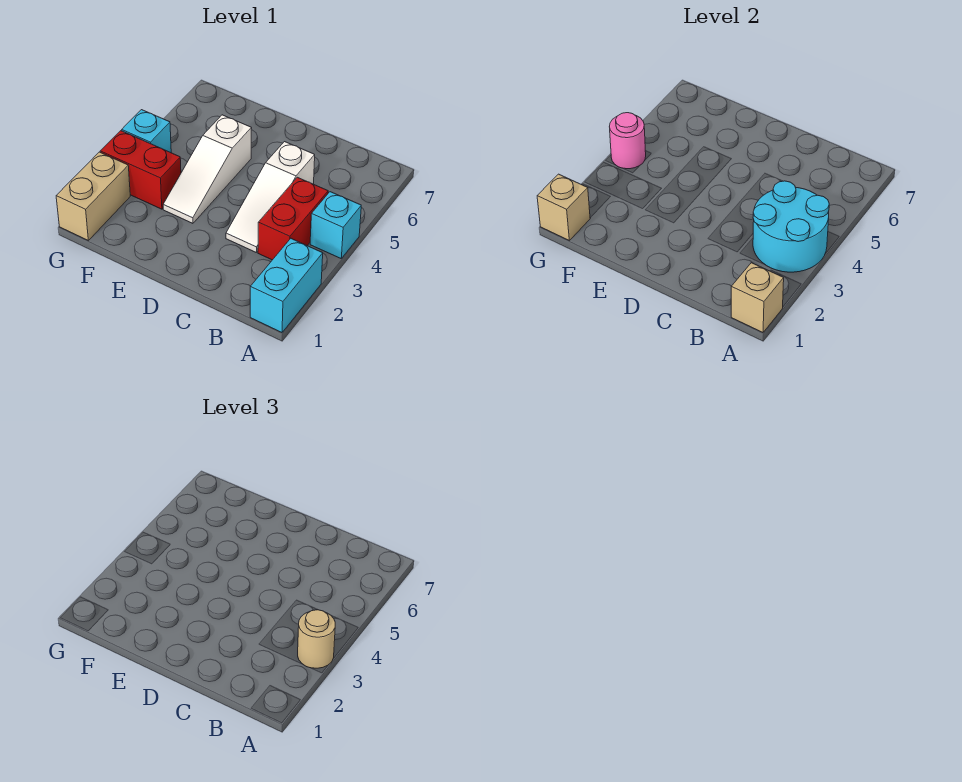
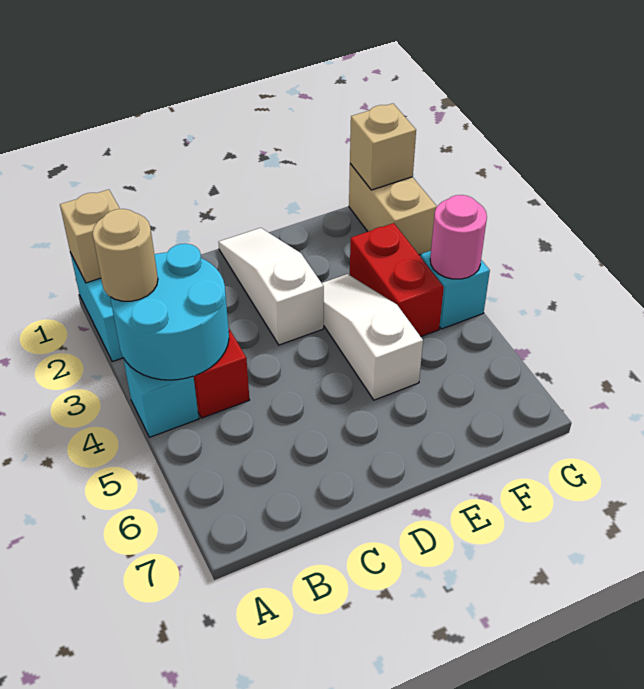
white slope C3:C5 level 1 top 5 -> white slope D1:D3 level 1 top 3
red brick F3:G3 level 1 -> red brick F3:F4 level 1

